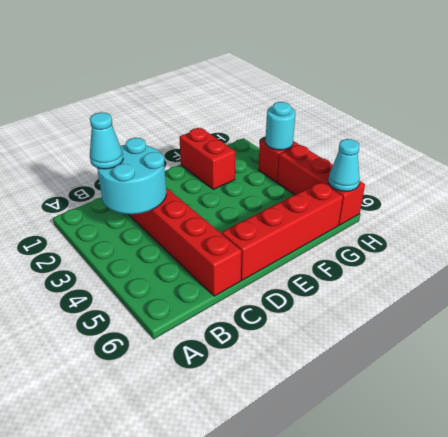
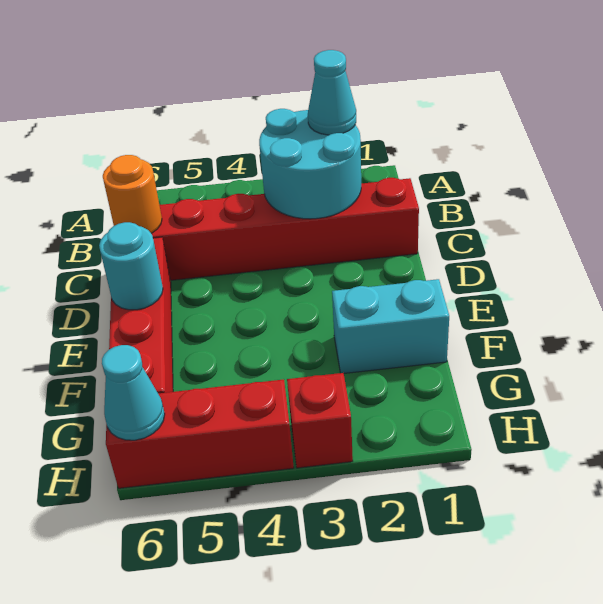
none -> orange round brick C6 level 2
red brick F1:F2 level 1 -> cyan brick F1:F2 level 1
cyan round brick H3 level 2 -> cyan round brick E6 level 2

